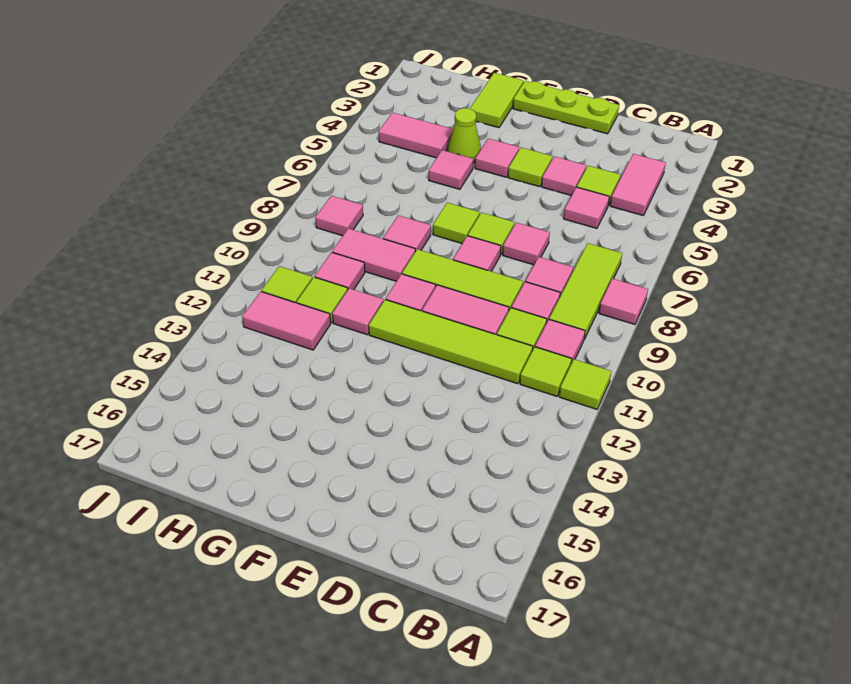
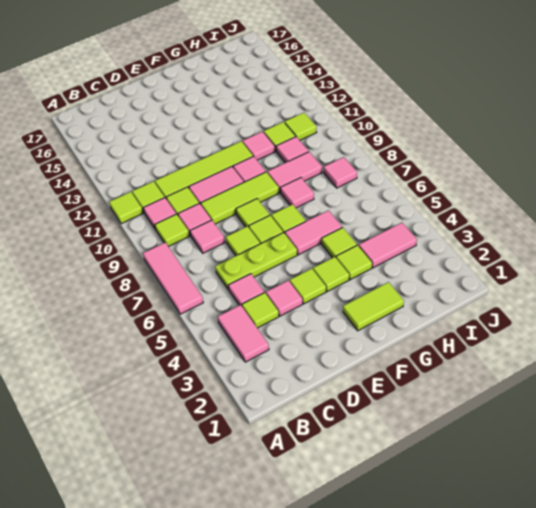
pink tile A8 level 1 -> pink tile A6:A8 level 1
lime tile B7:B9 level 1 -> lime tile B9 level 1
lime plate D1:F1 level 1 -> lime plate C6:E6 level 1
pink tile D7 level 1 -> lime tile D7 level 1
pink tile E8 level 1 -> lime tile E8 level 1
pink tile F4 level 1 -> lime tile F4 level 1
lime tile G1:G2 level 1 -> lime tile F2:G2 level 1
lime cone G4 level 1 -> lime tile G4 level 1
pink tile G5 level 1 -> lime tile G5 level 1
pink tile H12:I12 level 1 -> pink tile F6:G6 level 1

